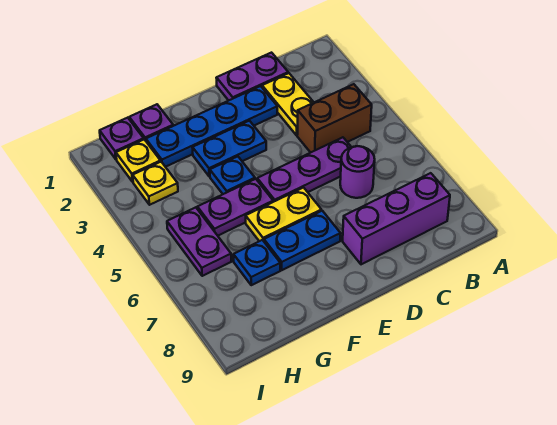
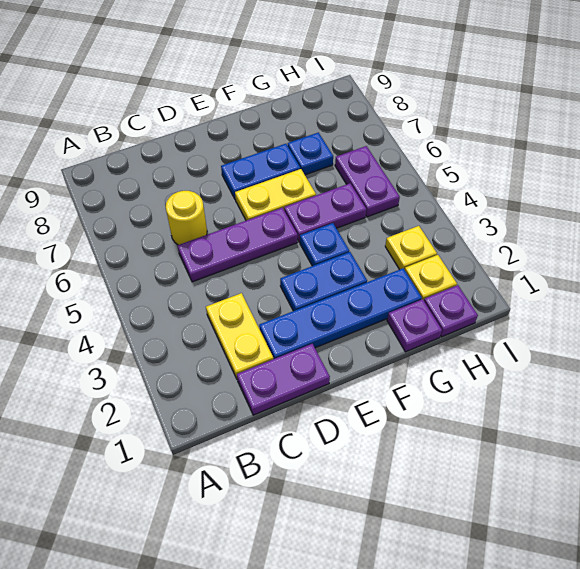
brown brick B4:C4 level 1 -> none
purple brick B8:D8 level 1 -> none
purple round brick C6 level 1 -> yellow round brick C6 level 1

